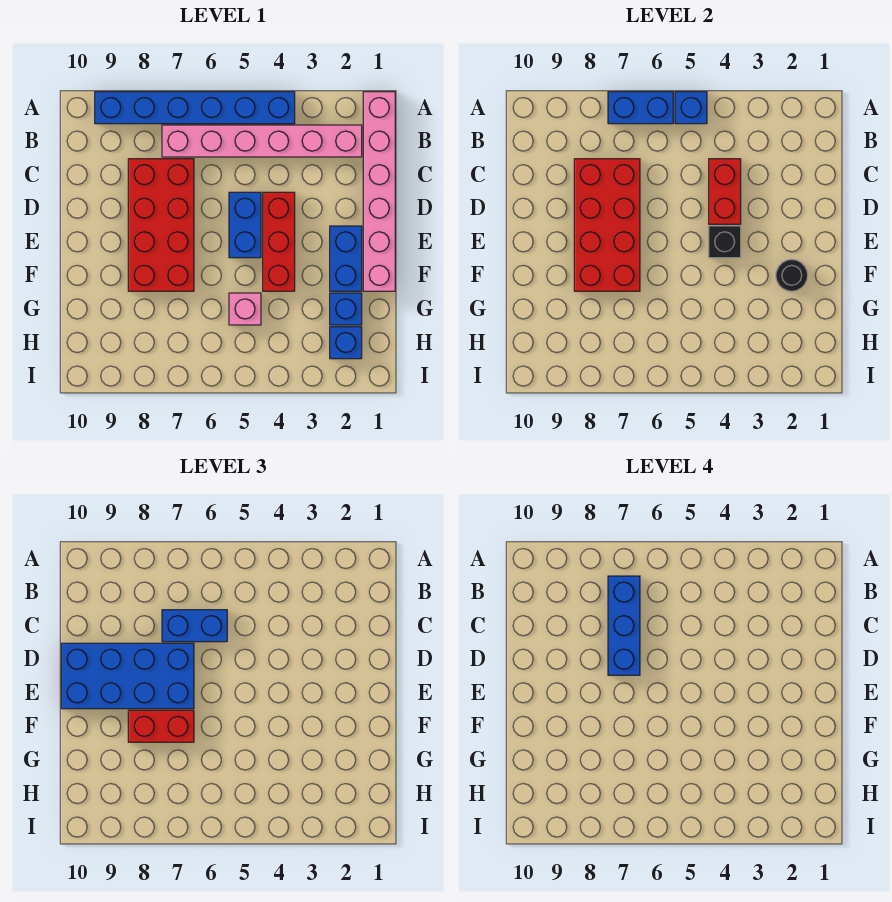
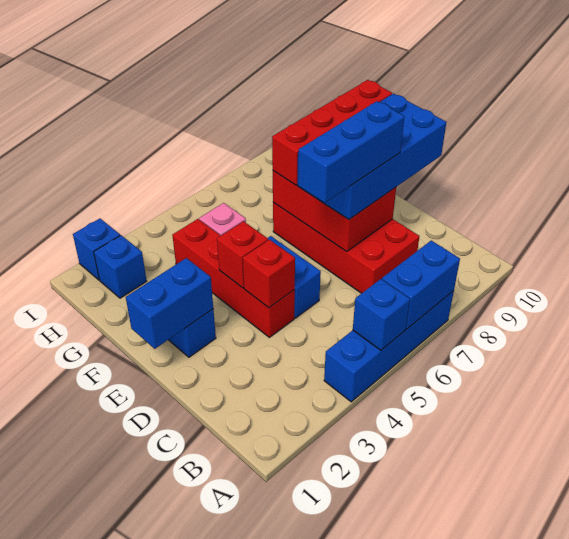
pink brick A1:F1 level 1 -> none
blue brick A4:A9 level 1 -> blue brick A4:A7 level 1
pink brick B2:B7 level 1 -> none
blue brick B7:D7 level 4 -> blue brick D6:D8 level 4
red brick C4:D4 level 2 -> red brick D4 level 2
blue brick C6:C7 level 3 -> blue brick E1:E2 level 2
red brick C7:F8 level 2 -> red brick D7:F8 level 2
red brick D4:F4 level 1 -> red brick D4:G4 level 1
black brick E4 level 2 -> red brick E4 level 2
black round brick F2 level 2 -> none
red brick F7:F8 level 3 -> red brick F7:F10 level 3
blue brick G2 level 1 -> blue brick I2 level 1

